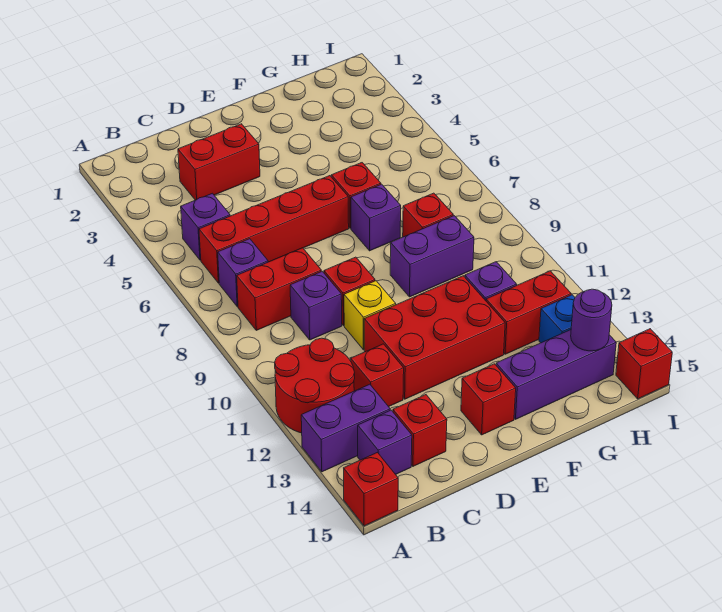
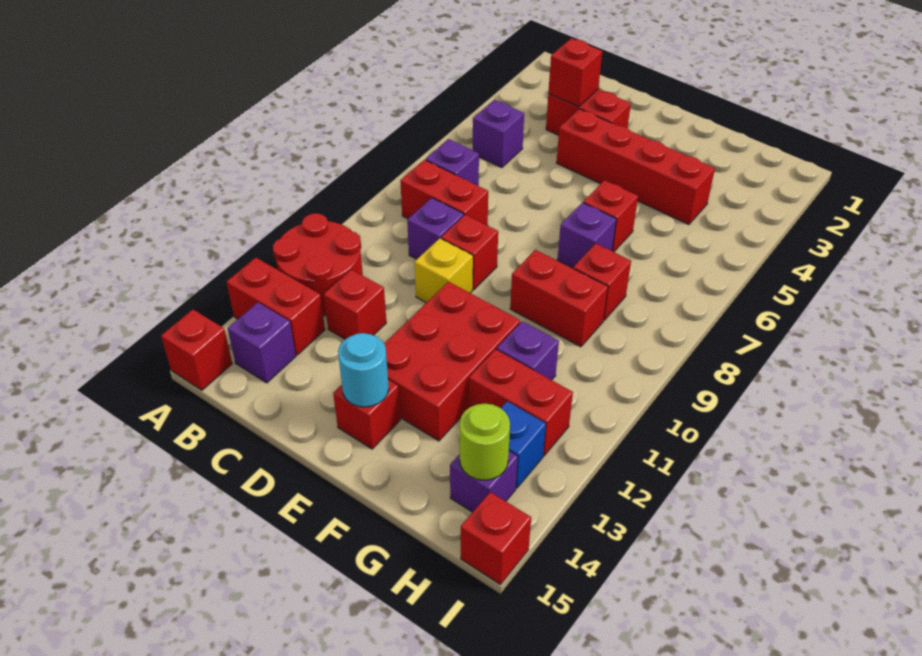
purple brick A13:B13 level 1 -> red brick A13:B13 level 1
red brick B6:E6 level 1 -> red brick D4:G4 level 1
red brick C14 level 1 -> red brick C3 level 2
red brick D11:F12 level 1 -> red brick E11:F13 level 1
none -> cyan round brick E14 level 2
purple brick F9:G9 level 1 -> red brick F9:G9 level 1
purple brick F14:H14 level 1 -> purple brick H14 level 1
purple round brick H14 level 2 -> lime round brick H14 level 2

